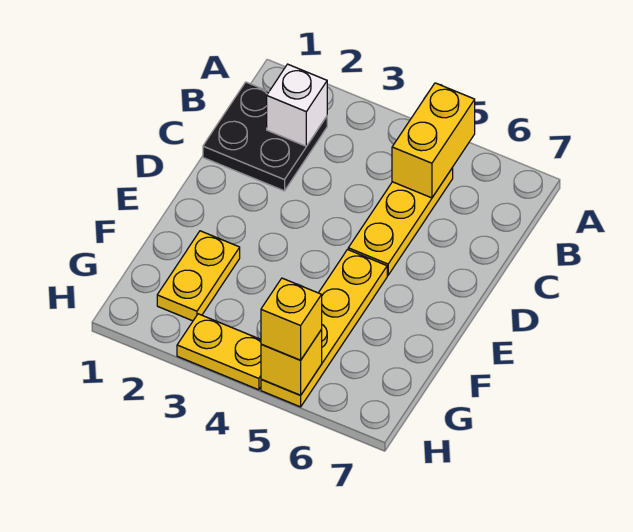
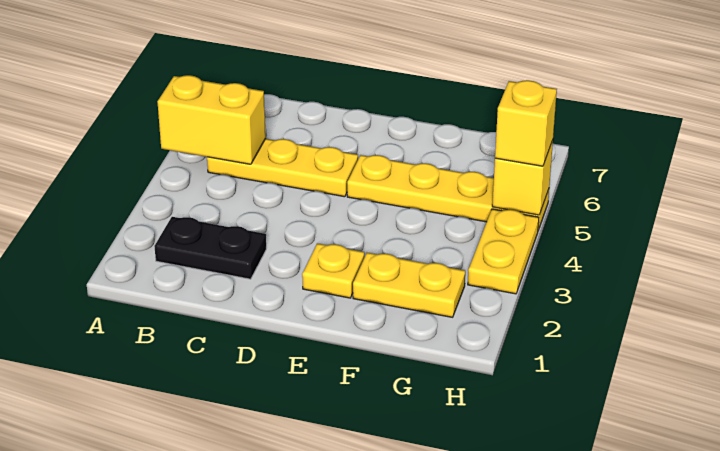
black plate B1:C2 level 1 -> black plate B2:C2 level 1
white brick B2 level 2 -> none
none -> yellow plate E2 level 1

